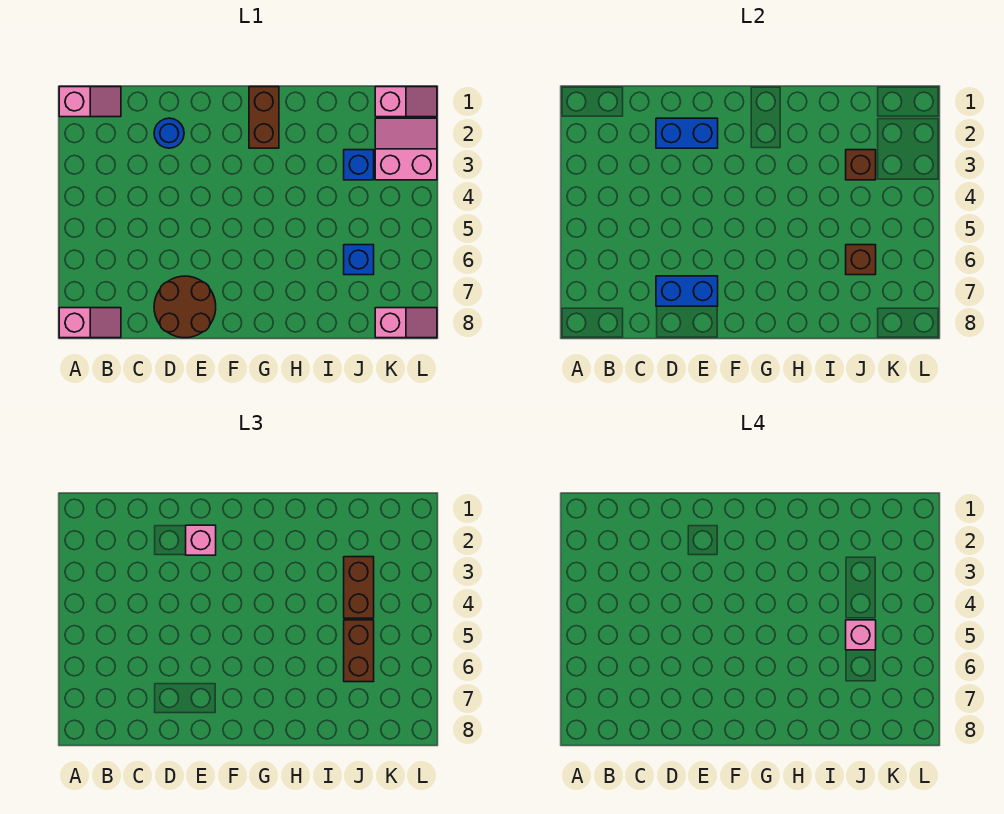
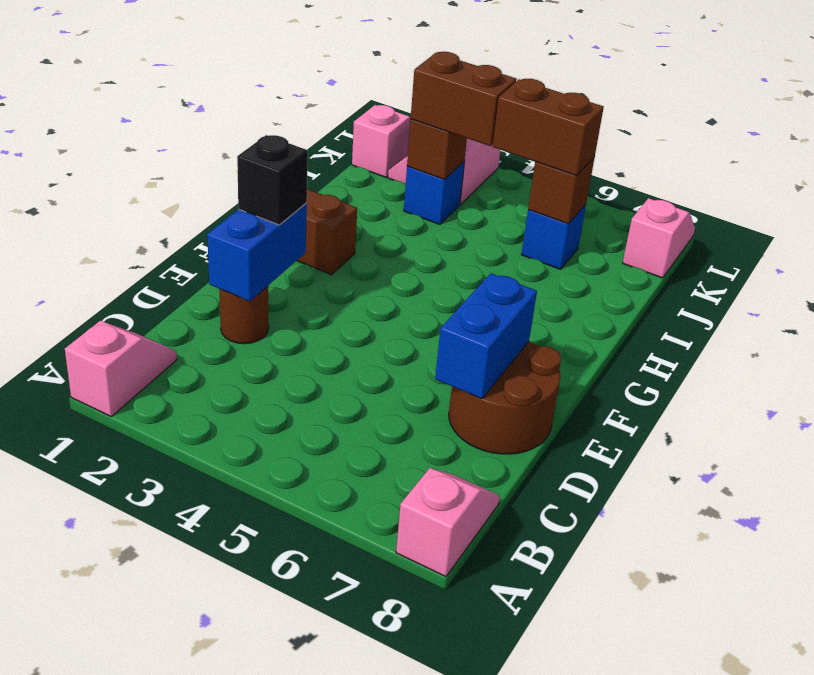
blue round brick D2 level 1 -> brown round brick D2 level 1
pink brick E2 level 3 -> black brick E2 level 3
pink brick J5 level 4 -> none

